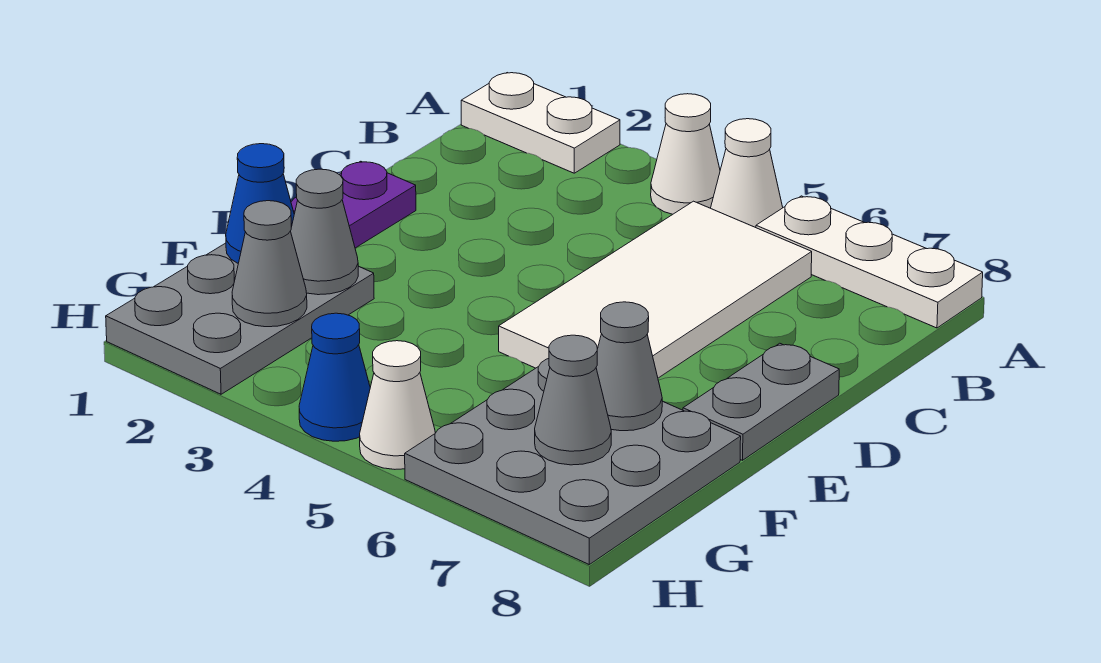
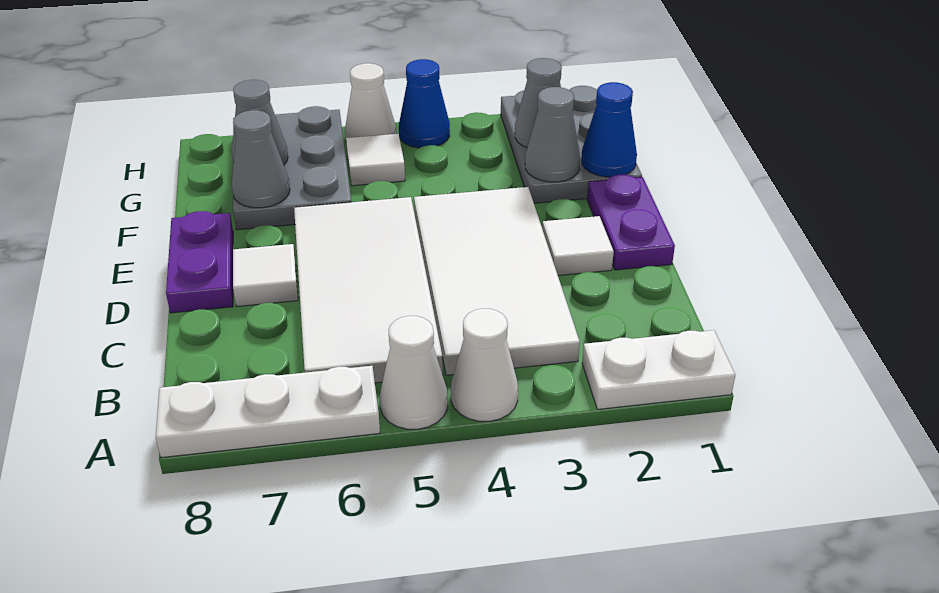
none -> white tile B3:E4 level 1
none -> white tile D2 level 1
none -> white tile D7 level 1
grey plate D8:E8 level 1 -> purple plate D8:E8 level 1
grey plate F6:H8 level 1 -> grey plate F6:H7 level 1
none -> white tile G5 level 1

